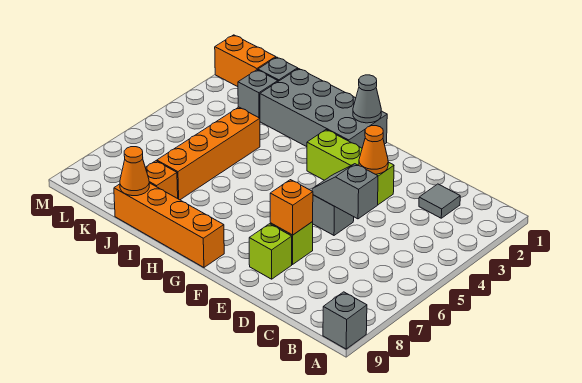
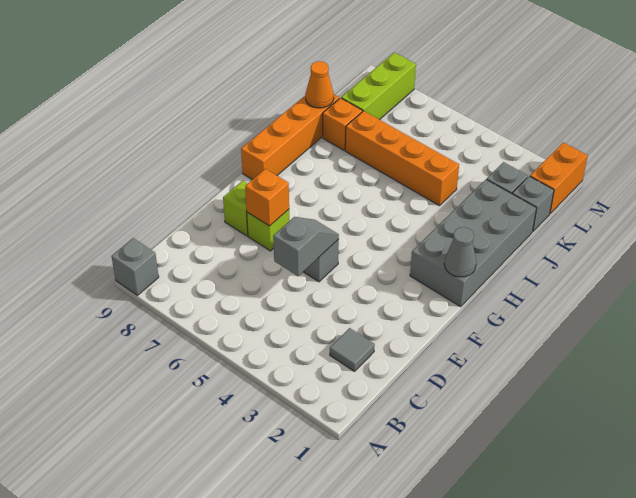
lime brick E3:G3 level 1 -> lime brick K8:M8 level 1
orange cone E3 level 2 -> none

